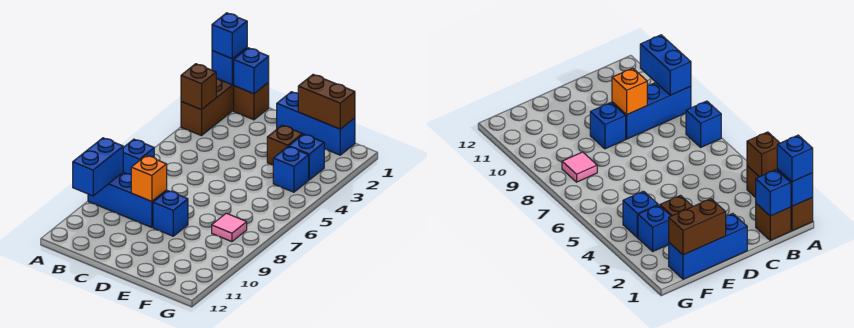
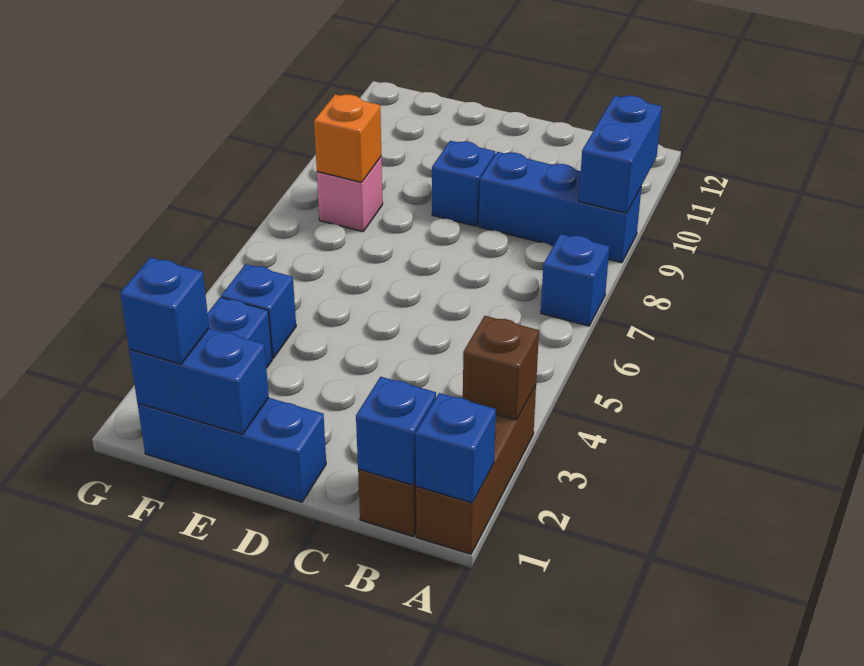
blue brick A1 level 3 -> blue brick F1 level 3
orange brick C9 level 2 -> orange brick F8 level 2
brown brick E1:F1 level 2 -> blue brick E1:F1 level 2
brown brick E3 level 1 -> none
pink tile F8 level 1 -> pink brick F8 level 1

